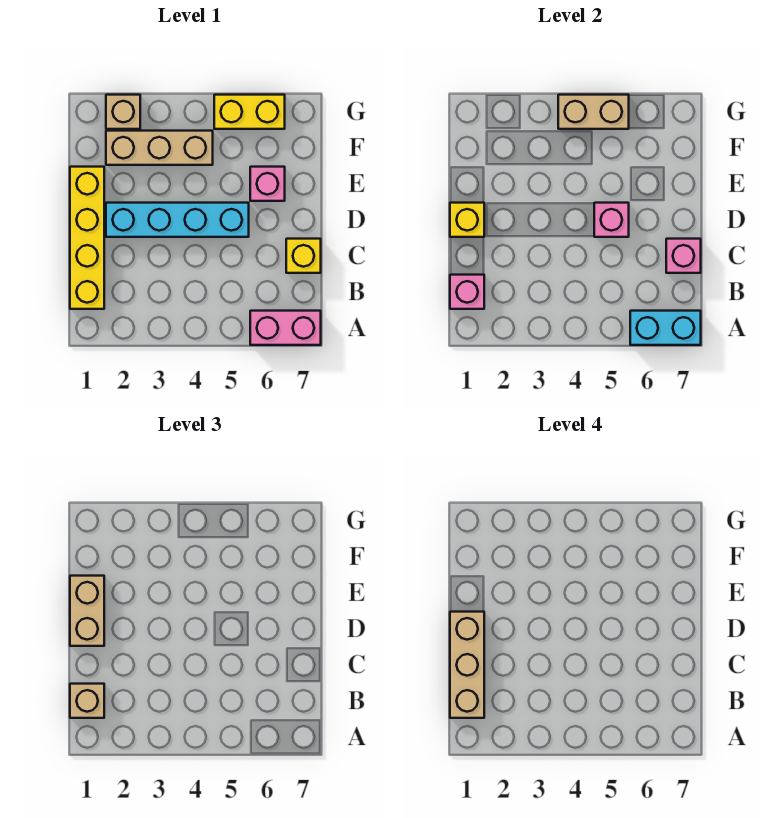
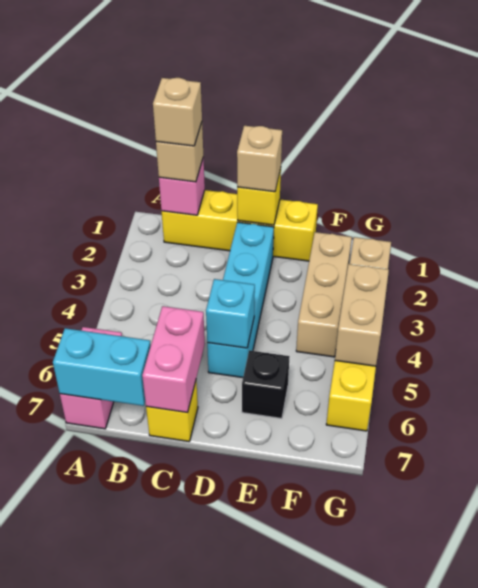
cyan brick A6:A7 level 2 -> cyan brick A7:B7 level 2
tan brick B1:D1 level 4 -> tan brick B1 level 4
pink brick C7 level 2 -> pink brick C6:C7 level 2
tan brick D1:E1 level 3 -> tan brick D1 level 3
pink brick D5 level 2 -> cyan brick D5 level 2
pink brick E6 level 1 -> black brick E6 level 1

